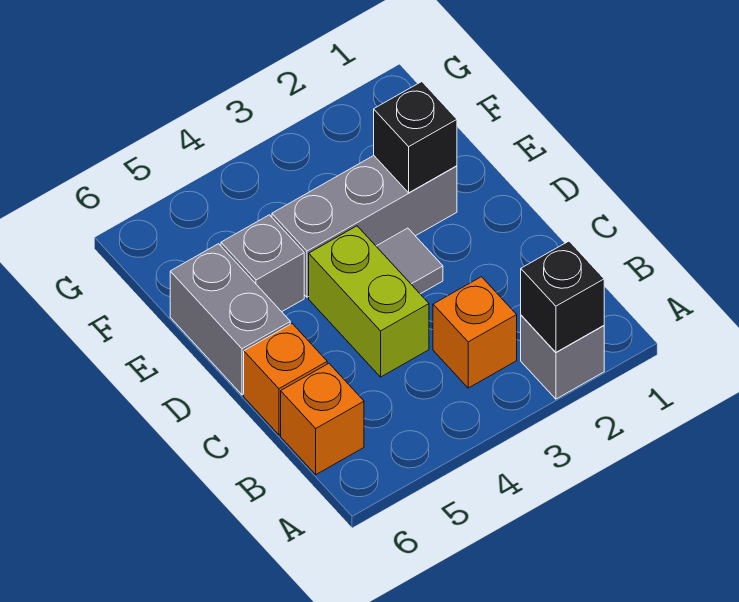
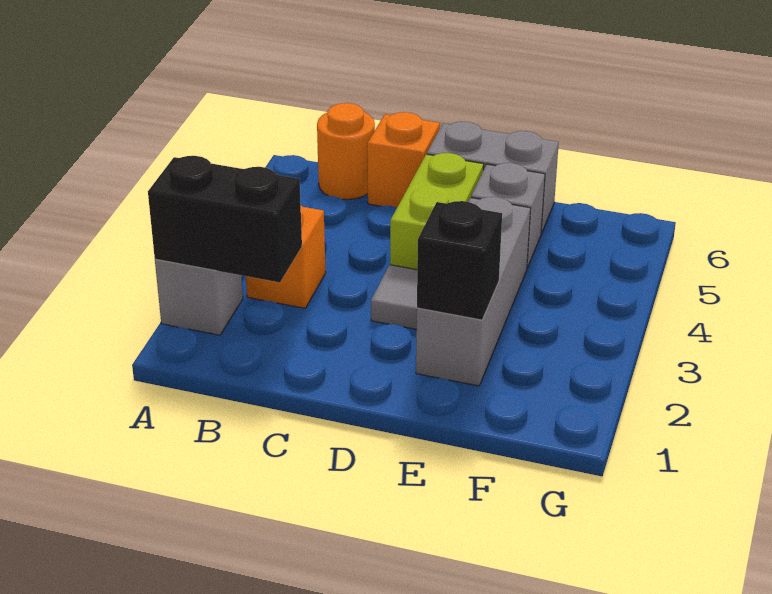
black brick A2 level 2 -> black brick A2:B2 level 2
orange brick B6 level 1 -> orange round brick B6 level 1
lime brick C4:D4 level 1 -> lime brick D4:D5 level 1

